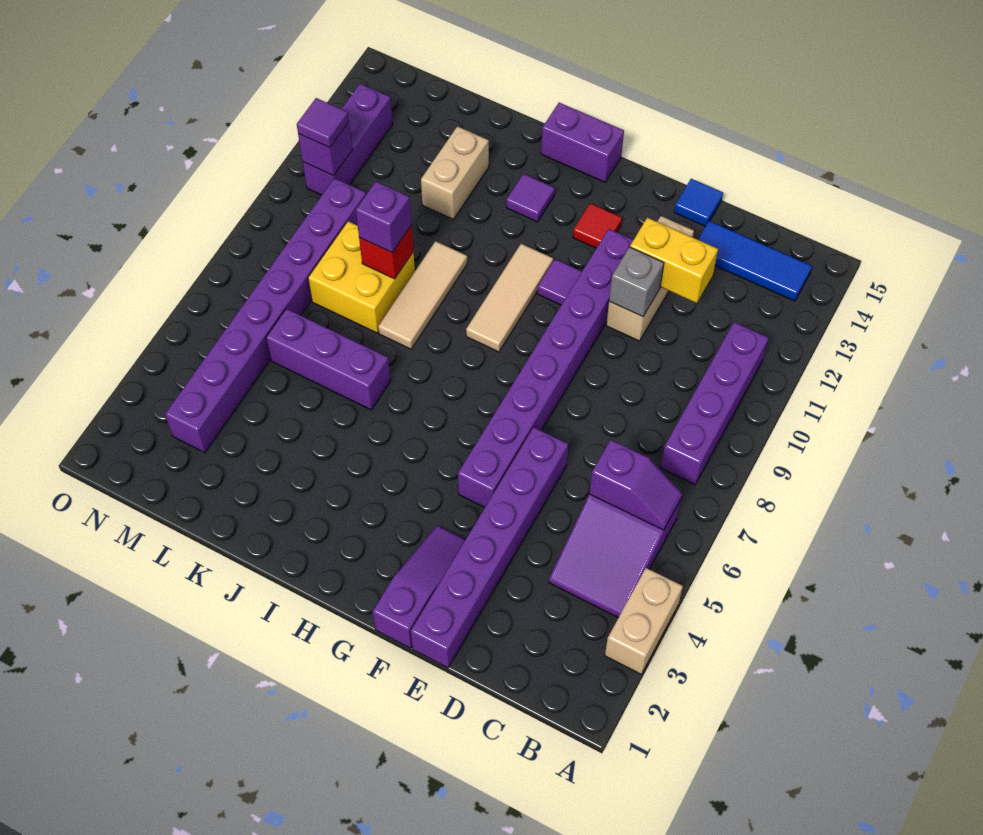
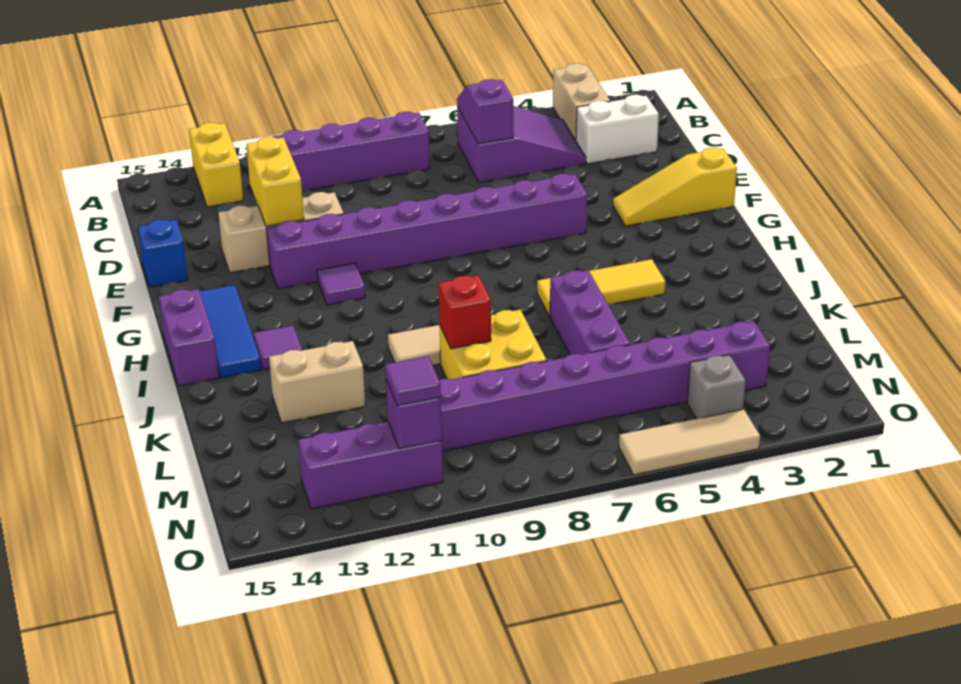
tan brick A3:A4 level 1 -> tan brick A3:B3 level 1
none -> yellow brick A13:B13 level 1
blue tile B14:D14 level 1 -> blue tile G14:I14 level 1
none -> white brick C2:C3 level 1
purple brick E1:E6 level 1 -> none
grey brick E11 level 2 -> grey brick N4 level 1
blue tile E15 level 1 -> blue brick E15 level 1
purple slope F1:F3 level 1 top 1 -> yellow slope F1:F3 level 1 top 1
red tile G13 level 1 -> none
tan tile H9:H11 level 1 -> tan tile O4:O6 level 1
none -> yellow tile I4:I6 level 1
purple brick K9 level 3 -> none

